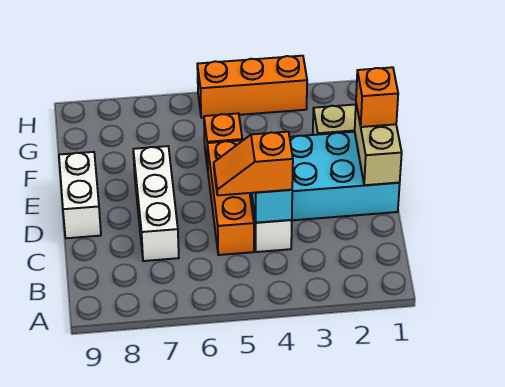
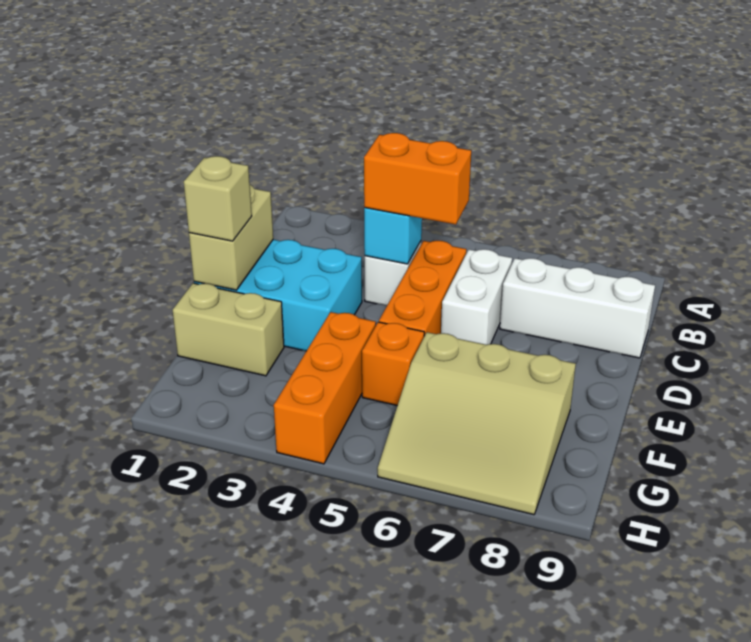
orange slope C4:C5 level 3 top 4 -> orange brick C4:C5 level 3
white brick C7:E7 level 1 -> white brick C7:C9 level 1
white brick D9:E9 level 1 -> white brick C6:D6 level 1
orange brick E1 level 3 -> tan brick E1 level 3
none -> tan slope F6:H8 level 1 top F
orange brick H3:H5 level 1 -> orange brick F4:H4 level 1

